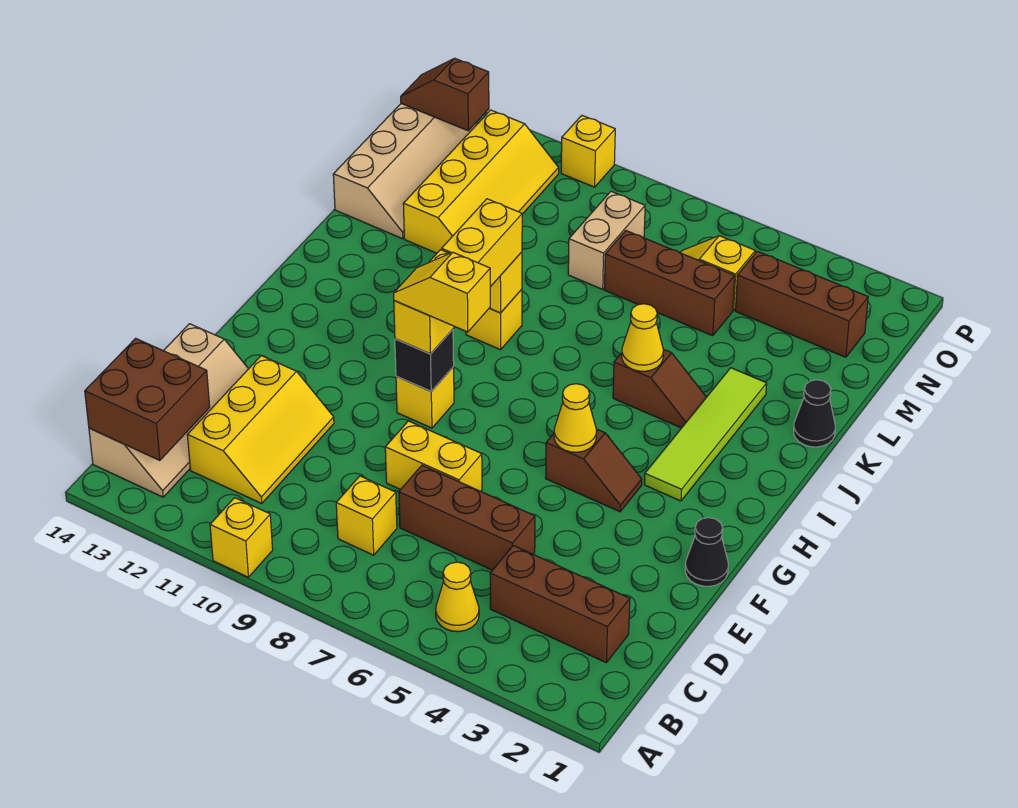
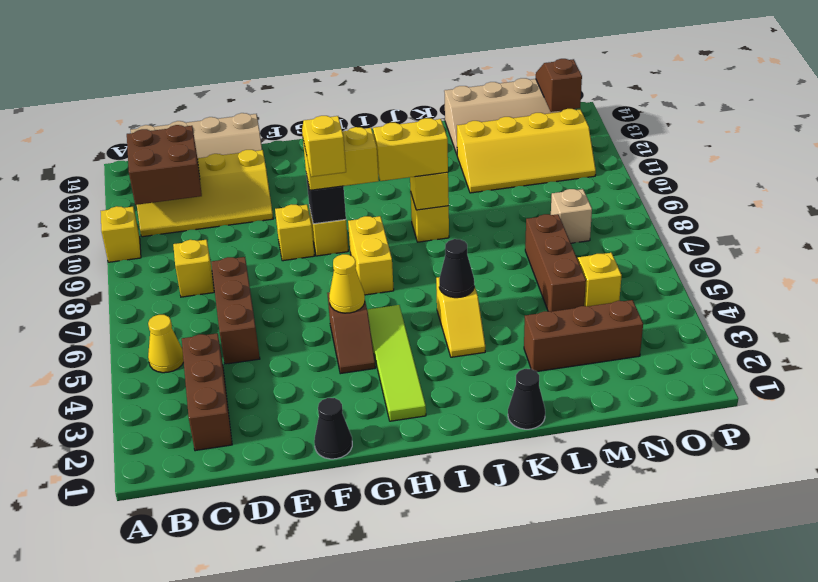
brown brick B13:C14 level 2 -> brown brick B11:C12 level 2
yellow slope C11:E12 level 1 top 12 -> yellow slope B11:E12 level 1 top 12
yellow brick E7:E8 level 1 -> yellow brick H7:H8 level 1
lime tile H3:K3 level 1 -> lime tile H2:H5 level 1
brown slope J4:J5 level 1 top 5 -> yellow slope J4:J5 level 1 top 5
yellow cone J5 level 2 -> black cone J5 level 2
tan brick M8:N8 level 1 -> tan brick N8 level 1
brown brick N2:N4 level 1 -> brown brick L3:N3 level 1
yellow brick P10 level 1 -> yellow brick F9 level 1

